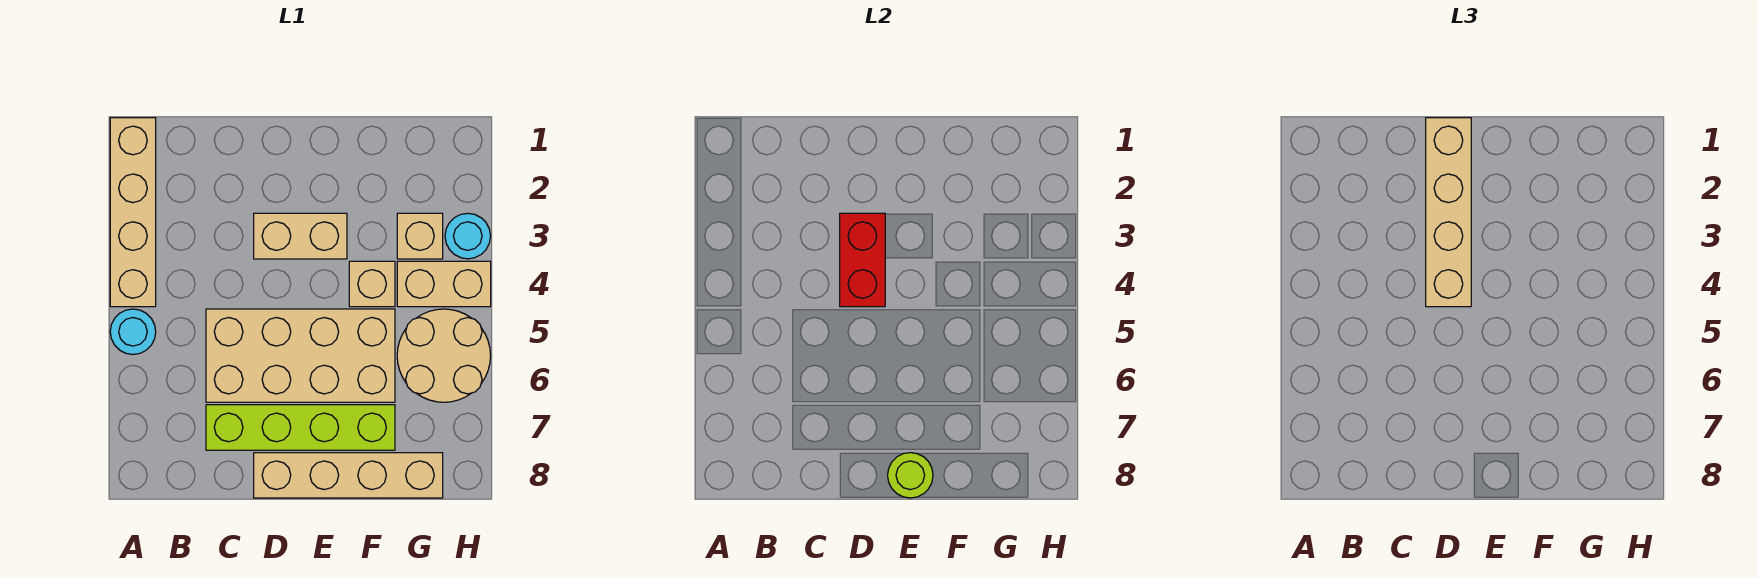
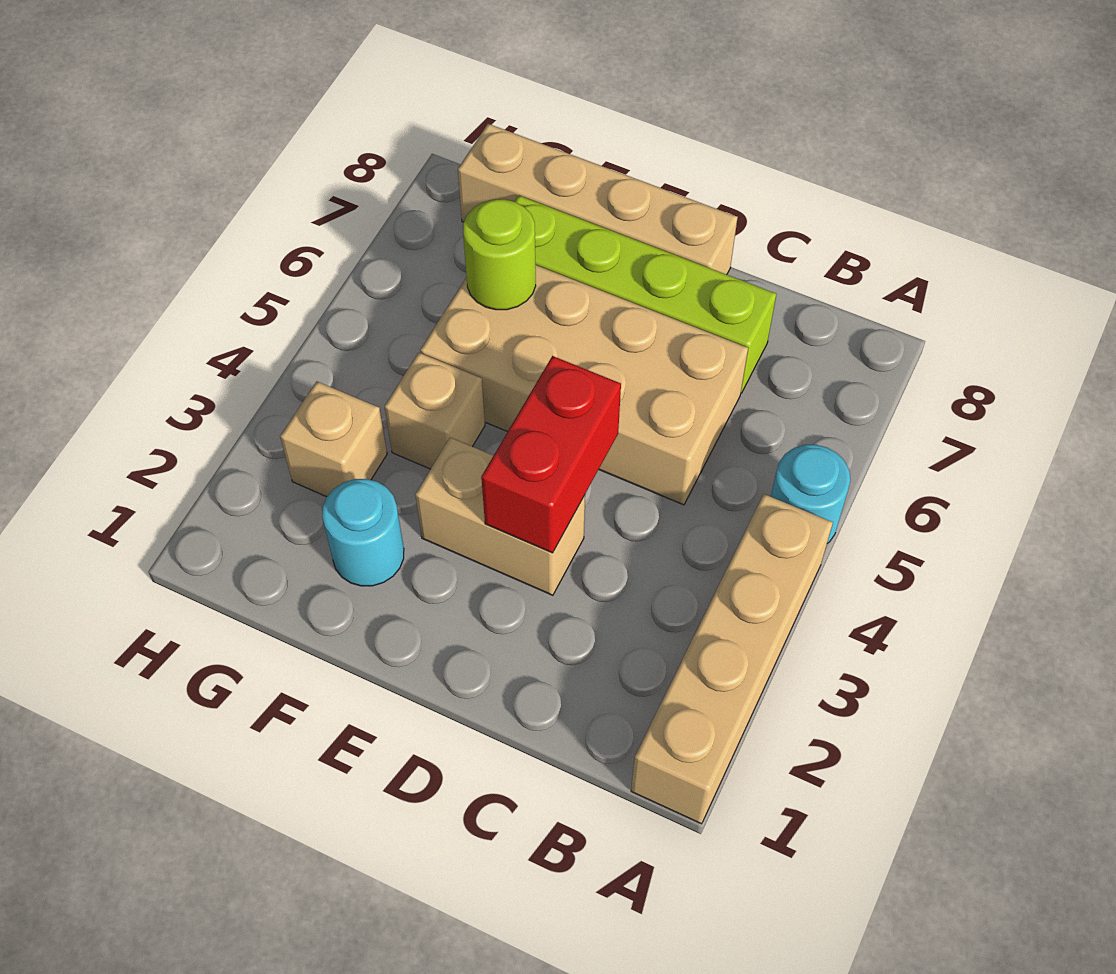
tan brick D1:D4 level 3 -> none
lime round brick E8 level 2 -> lime round brick F6 level 2
tan brick G4:H4 level 1 -> none
tan round brick G5:H6 level 1 -> none
cyan round brick H3 level 1 -> cyan round brick F2 level 1

